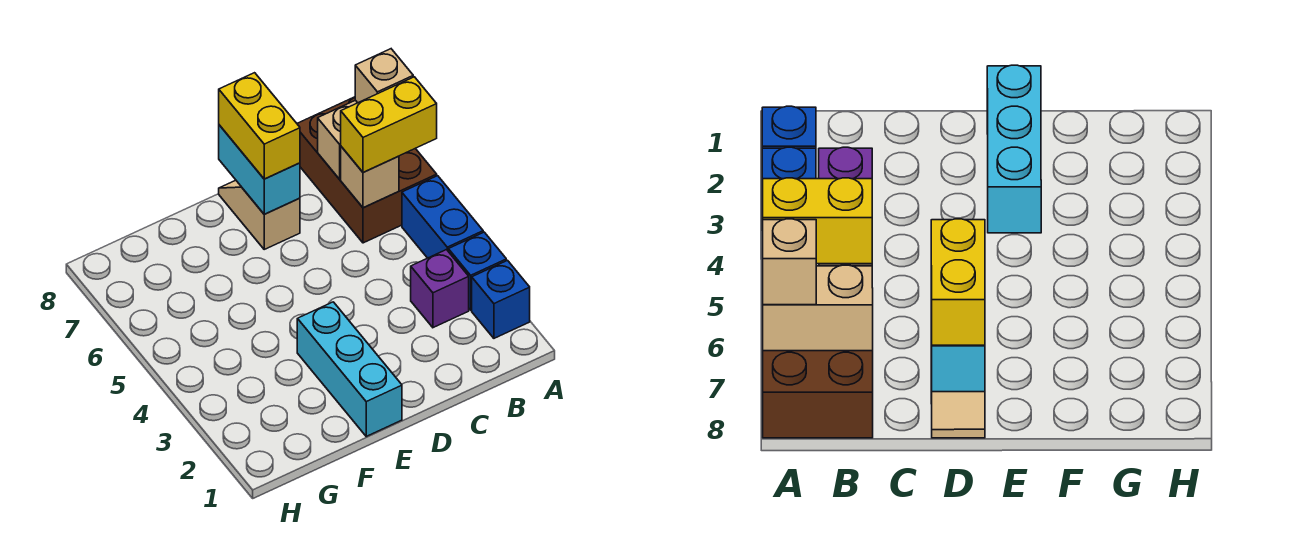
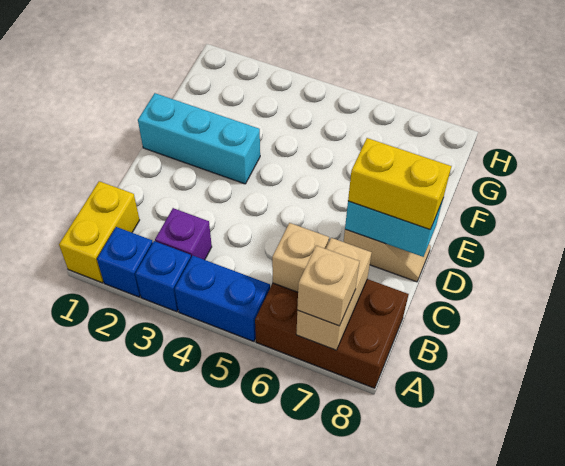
yellow brick A6:B6 level 3 -> yellow brick A1:B1 level 1

